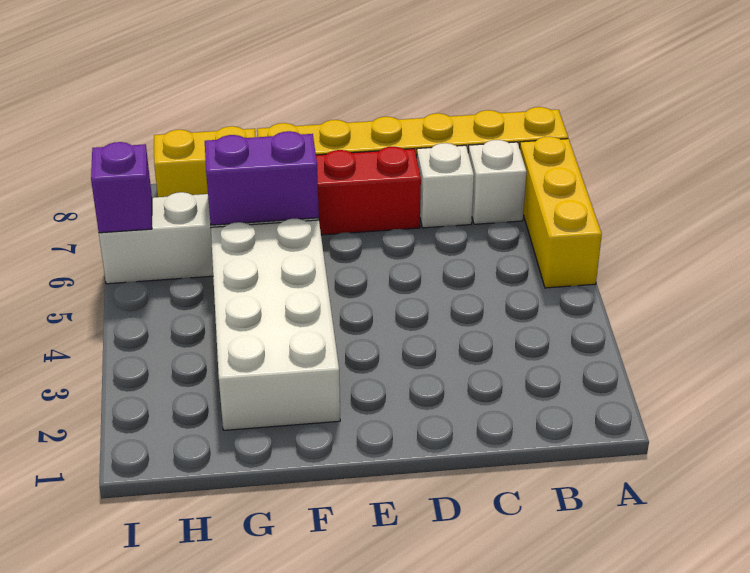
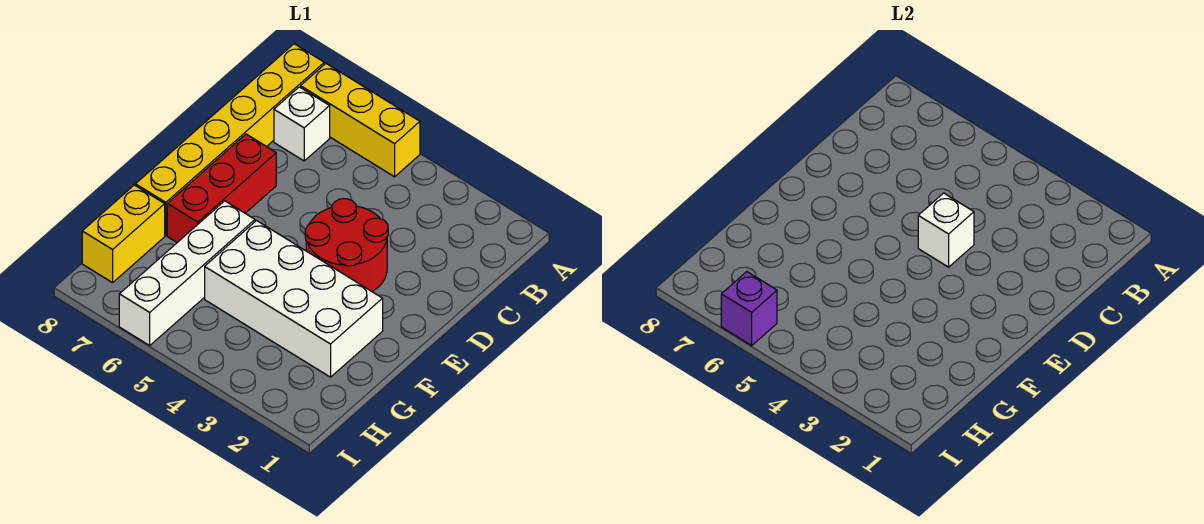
white brick C7 level 1 -> white brick D4 level 2
none -> red round brick D3:E4 level 1
purple brick F6:G6 level 2 -> none

